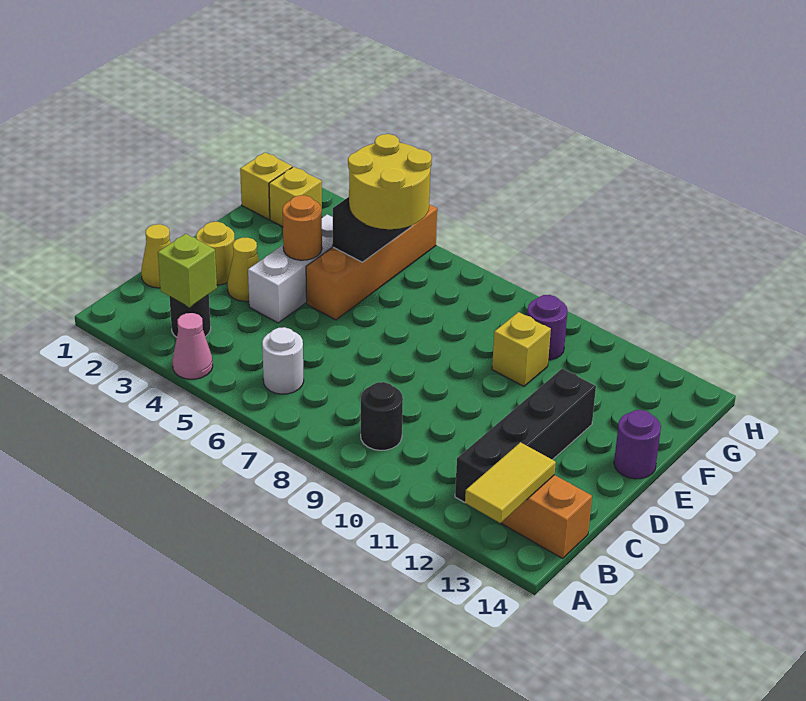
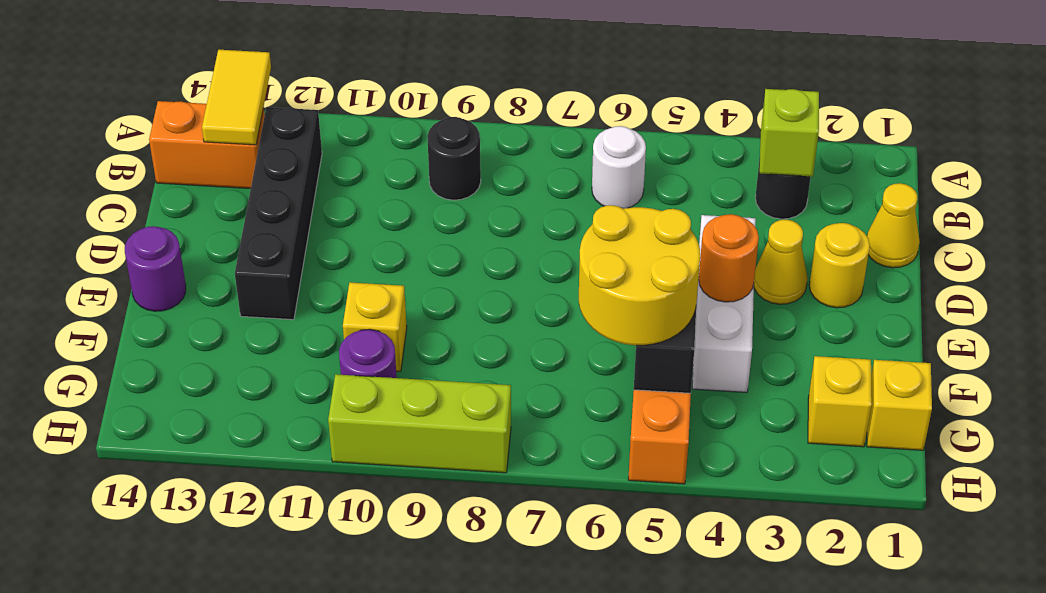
pink cone A4 level 1 -> none
none -> lime brick H8:H10 level 1

